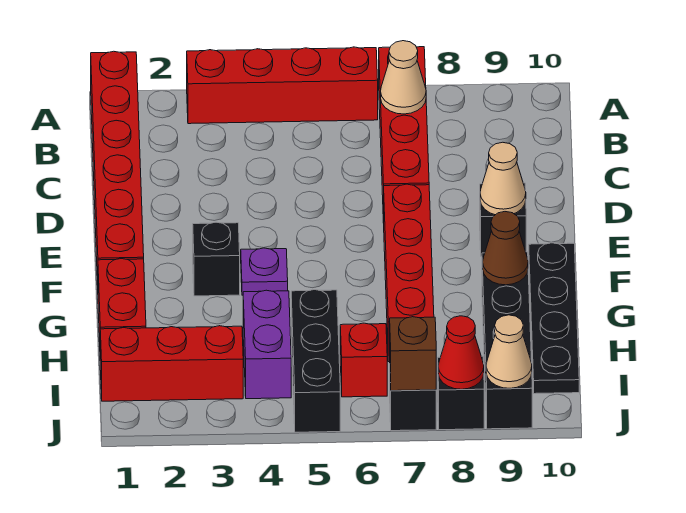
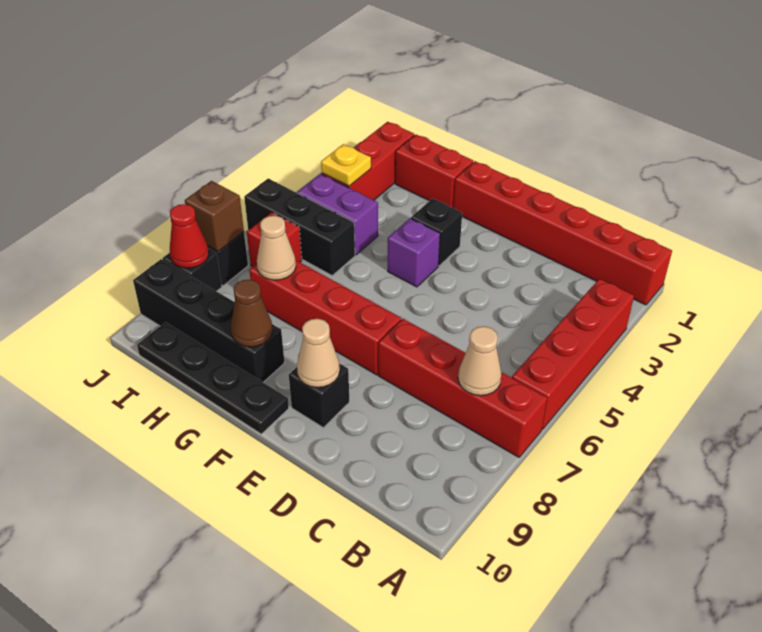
purple plate F4 level 1 -> purple brick F4 level 1
none -> yellow plate I3 level 2
tan cone J9 level 2 -> tan cone H7 level 2

